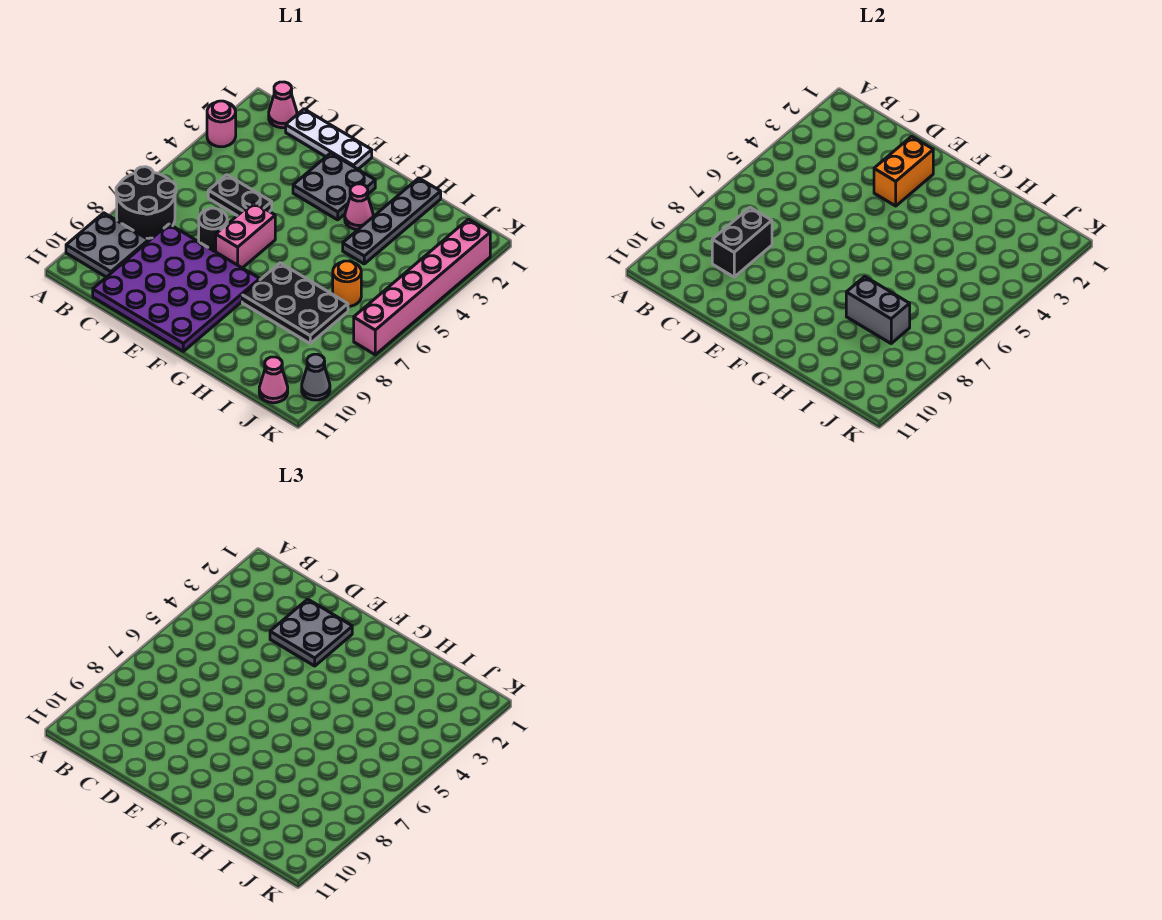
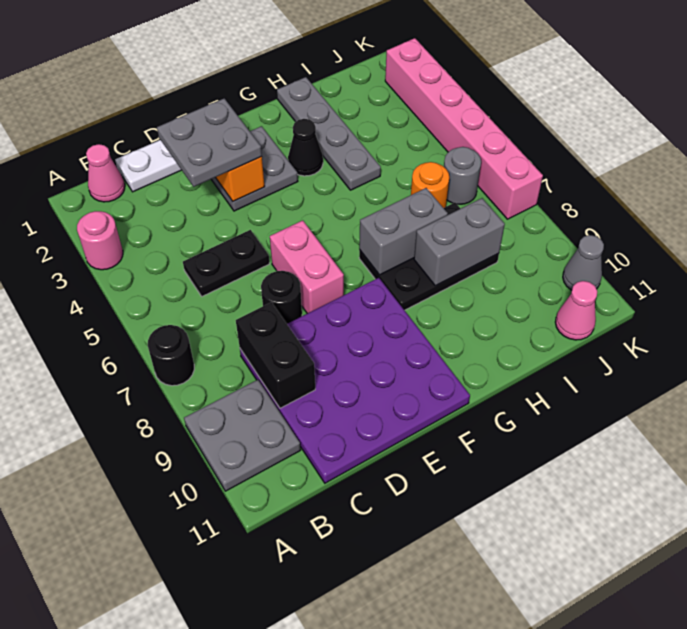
black round brick A7:B8 level 1 -> black round brick A7 level 1
pink cone G3 level 1 -> black cone G3 level 1
none -> grey brick G7:H7 level 2
none -> grey round brick J6 level 1

